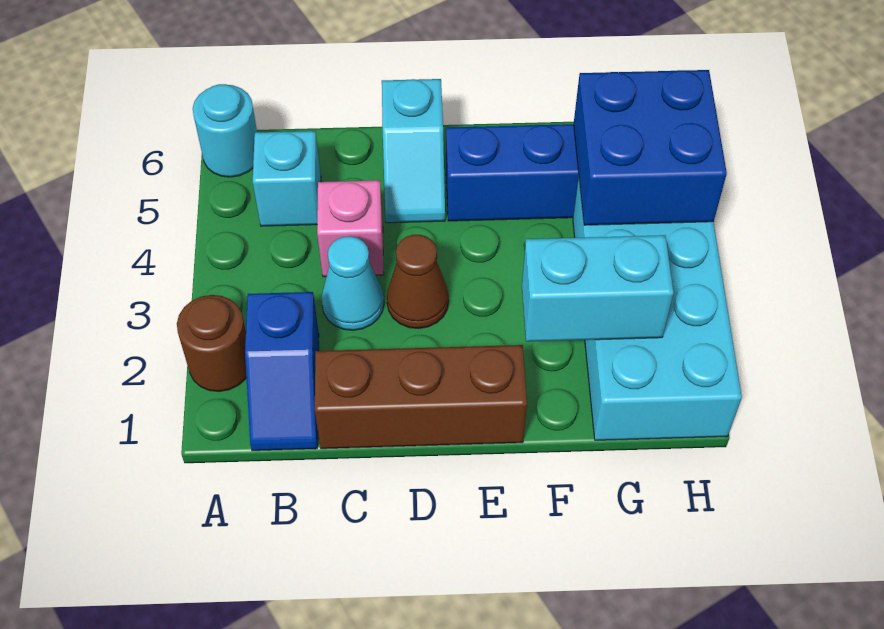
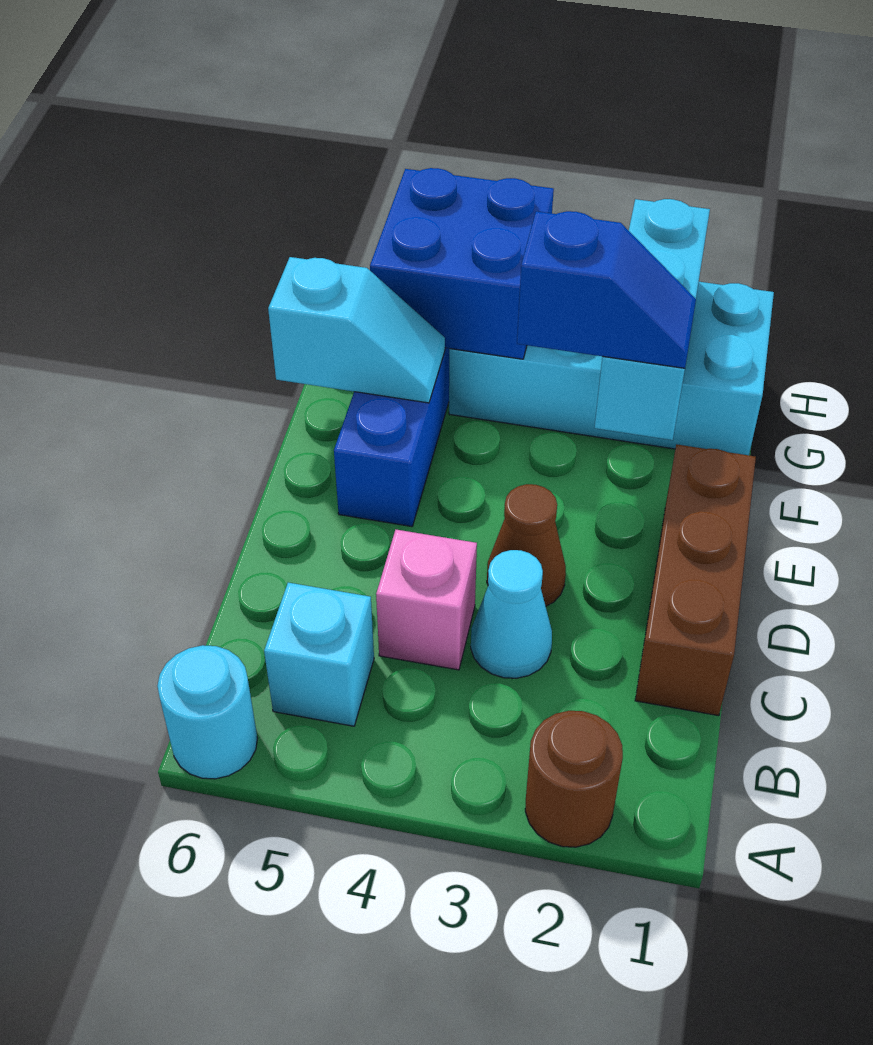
blue slope B1:B2 level 1 top 2 -> blue slope F2:F3 level 3 top 3
cyan slope D5:D6 level 1 top 6 -> cyan slope F5:F6 level 2 top 6
cyan brick F2:G2 level 2 -> cyan brick F2:H2 level 2

